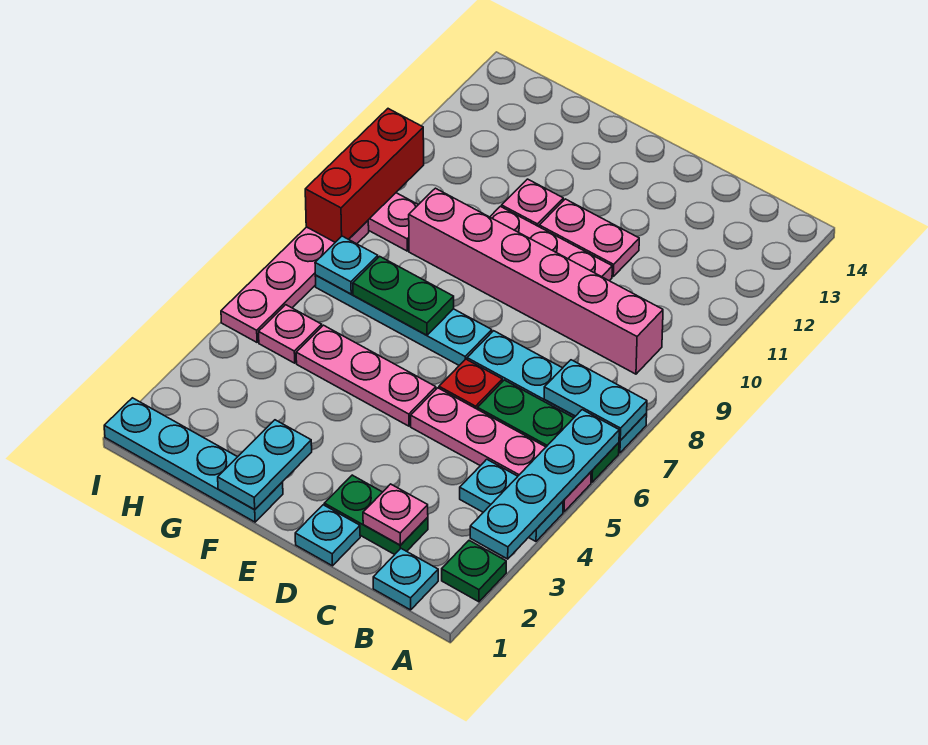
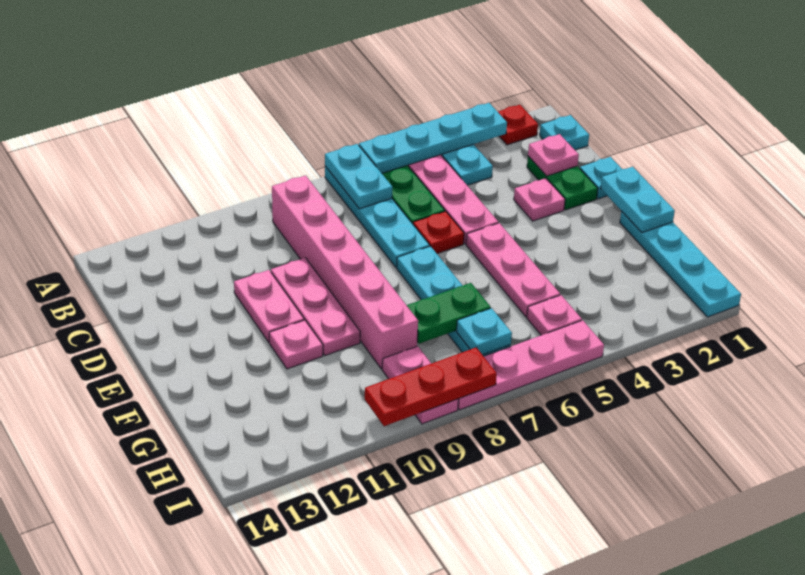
green plate A2 level 1 -> red plate A2 level 1
none -> pink plate D3 level 1
cyan plate F1:F2 level 2 -> cyan plate E1:F1 level 2
green plate F7:G7 level 2 -> green plate G7:G8 level 2
red brick I8:I10 level 2 -> red plate I8:I10 level 2

